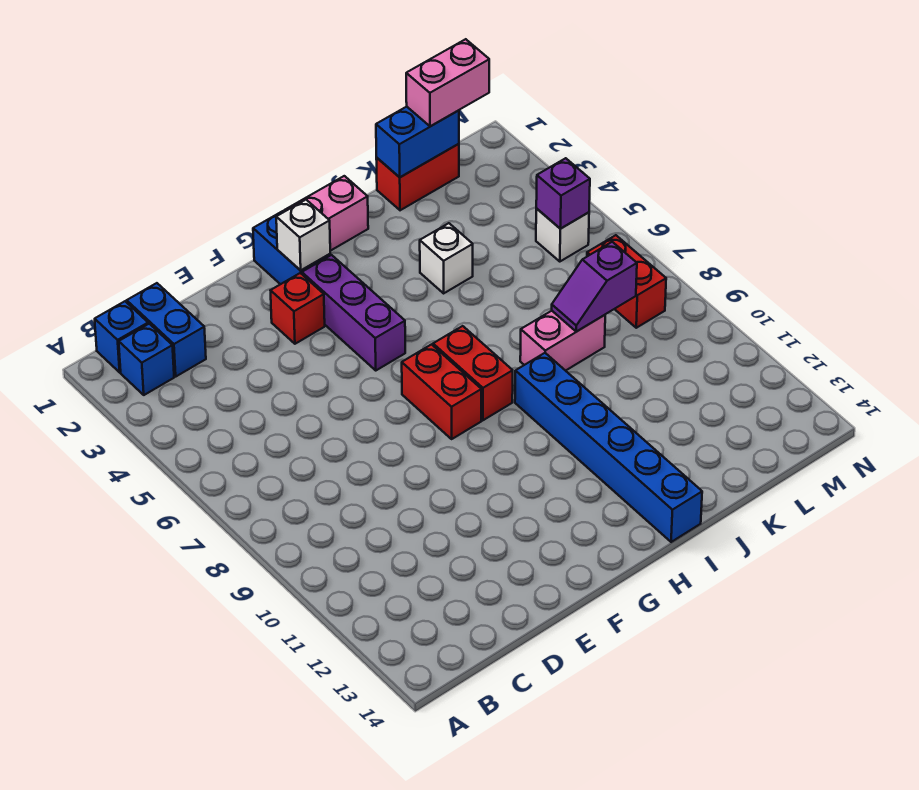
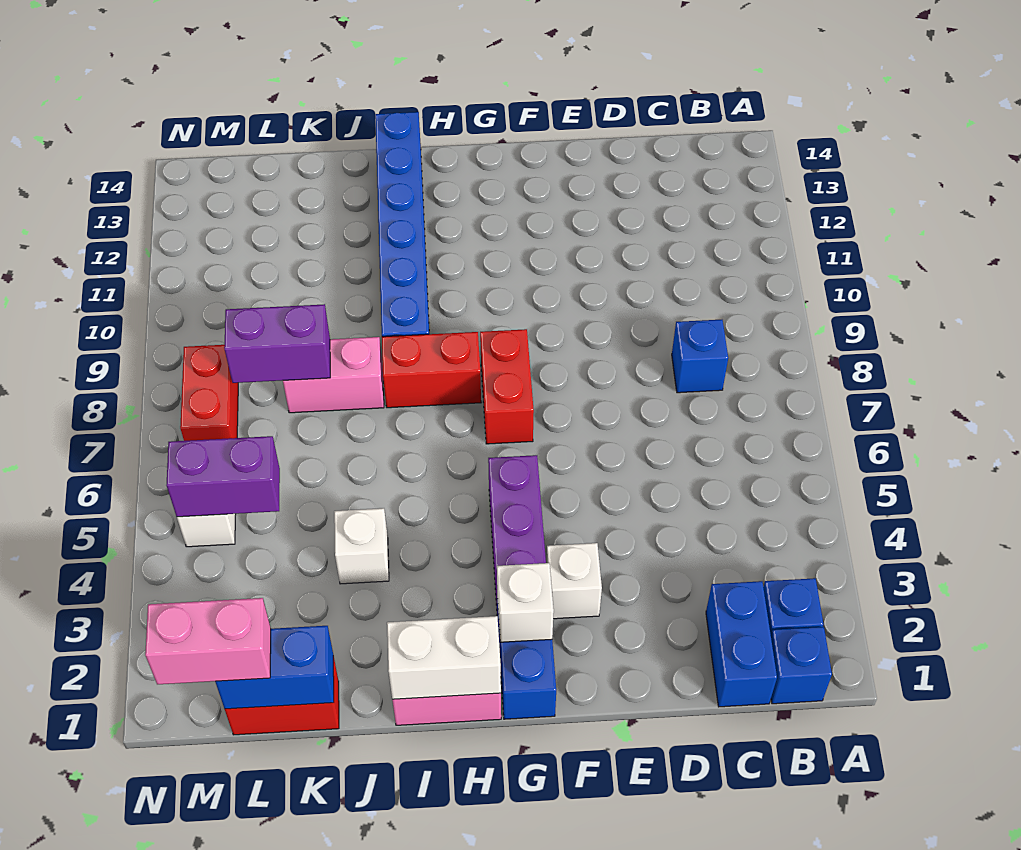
none -> blue brick C8 level 1
red brick F3 level 1 -> white brick F3 level 1
none -> white brick H1:I1 level 2
red brick H7:H8 level 1 -> red brick H8:I8 level 1
purple slope K8:L8 level 2 top L -> purple brick K8:L8 level 2
purple brick M5 level 2 -> purple brick L5:M5 level 2

